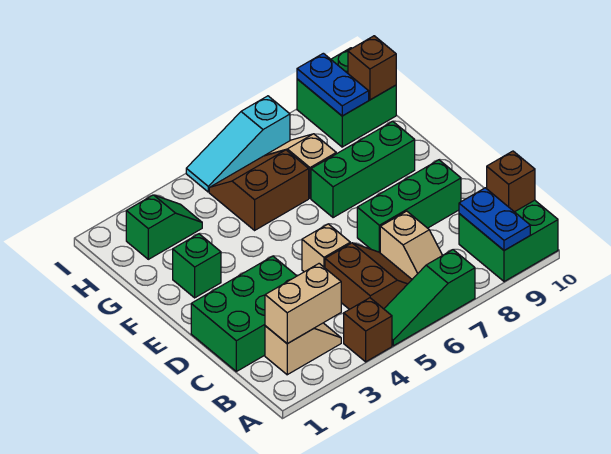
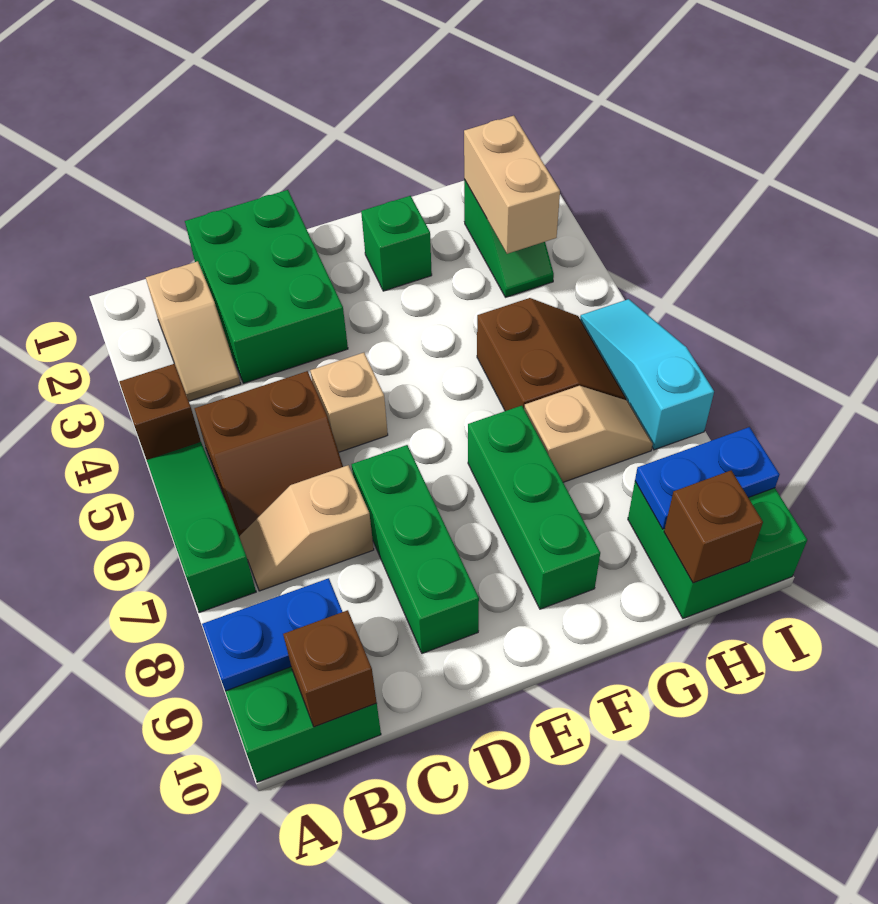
tan brick B2:B3 level 2 -> tan brick H2:H3 level 2

